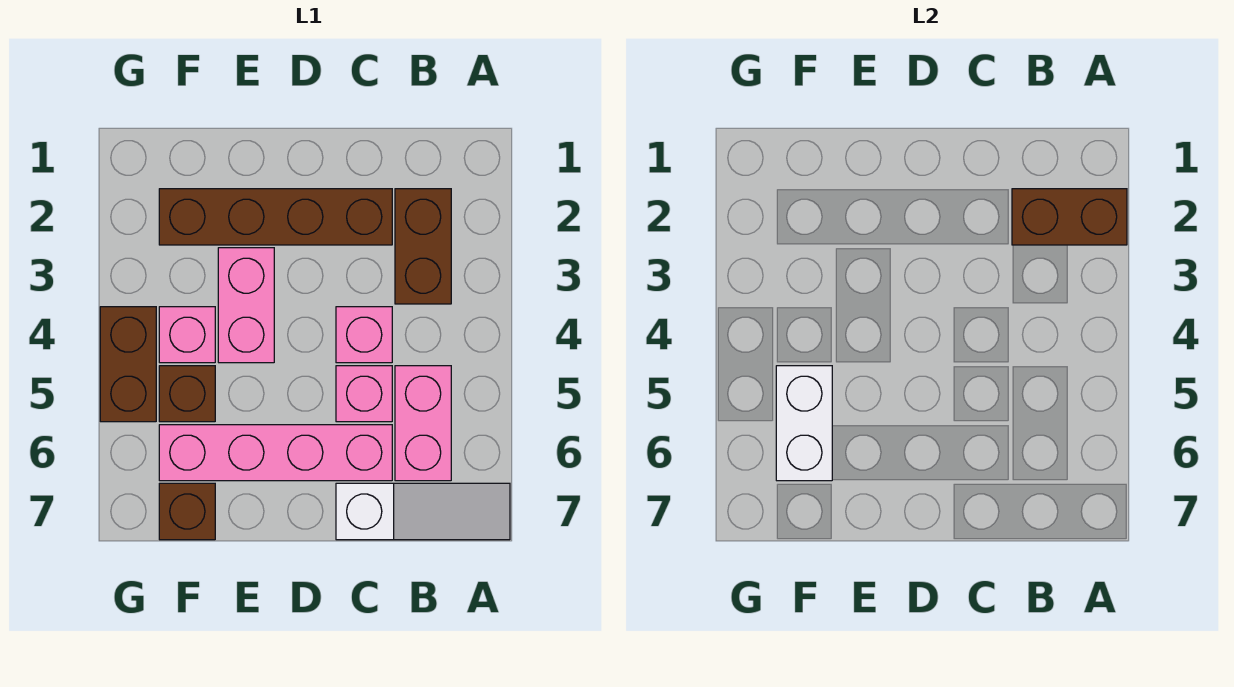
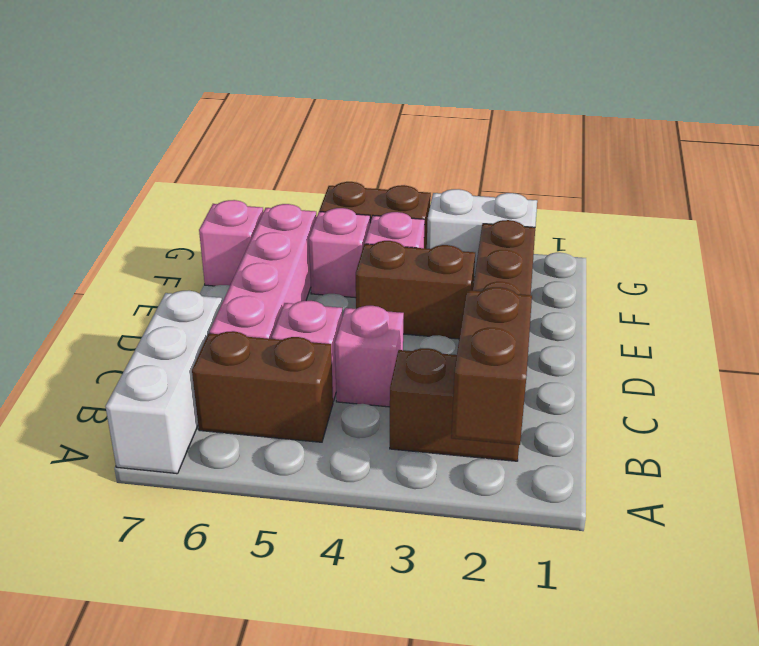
white slope A7:C7 level 1 top C -> white brick A7:C7 level 1
pink brick B5:B6 level 1 -> brown brick B5:B6 level 1
pink brick E3:E4 level 1 -> brown brick E3:E4 level 1
brown brick F5 level 1 -> pink brick F5 level 1
white brick F5:F6 level 2 -> white brick G2:G3 level 1
brown brick F7 level 1 -> pink brick F7 level 1

